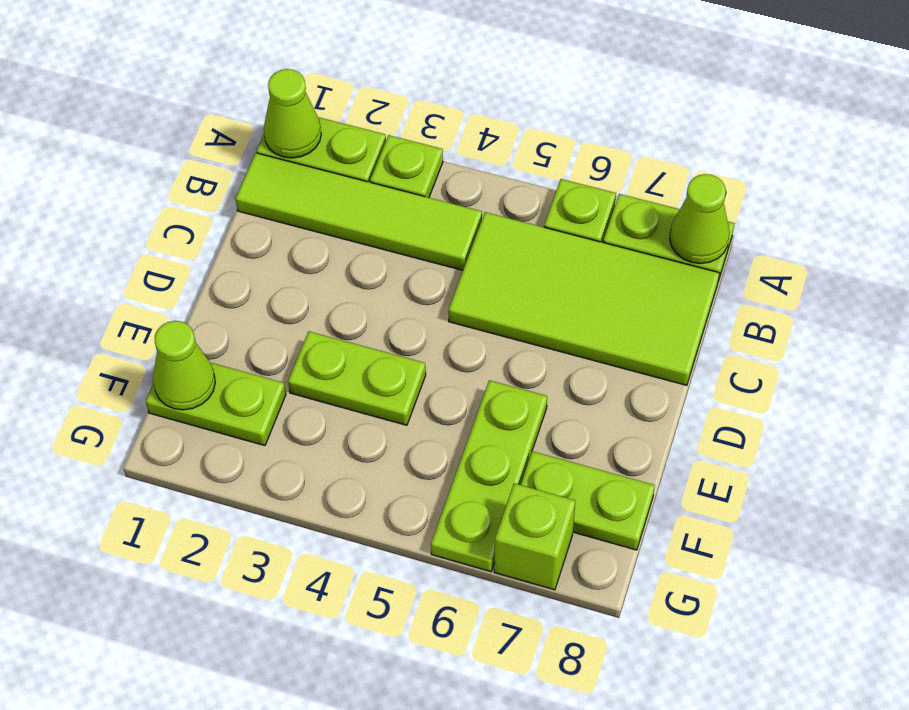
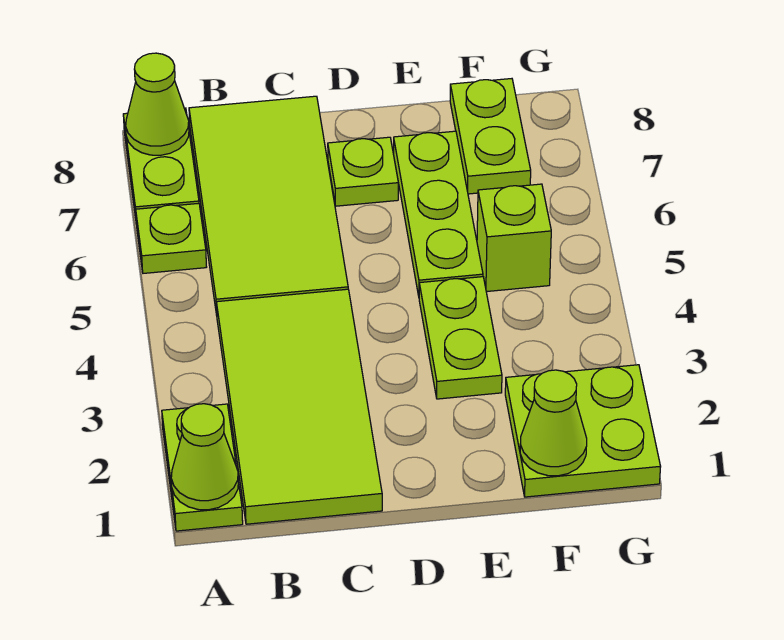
lime plate A3 level 1 -> lime plate D7 level 1
lime tile B1:B4 level 1 -> lime tile B1:C4 level 1
lime plate E6:G6 level 1 -> lime plate E5:E7 level 1
lime plate F1:F2 level 1 -> lime plate F1:G2 level 1
lime brick G7 level 1 -> lime brick F5 level 1

